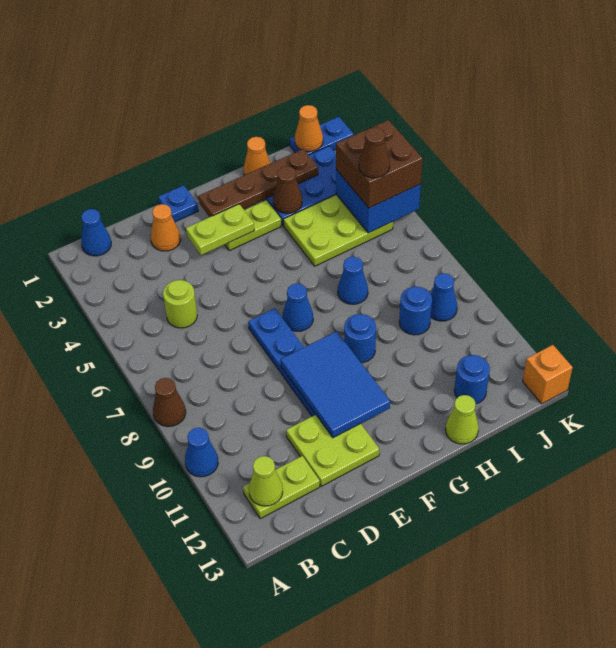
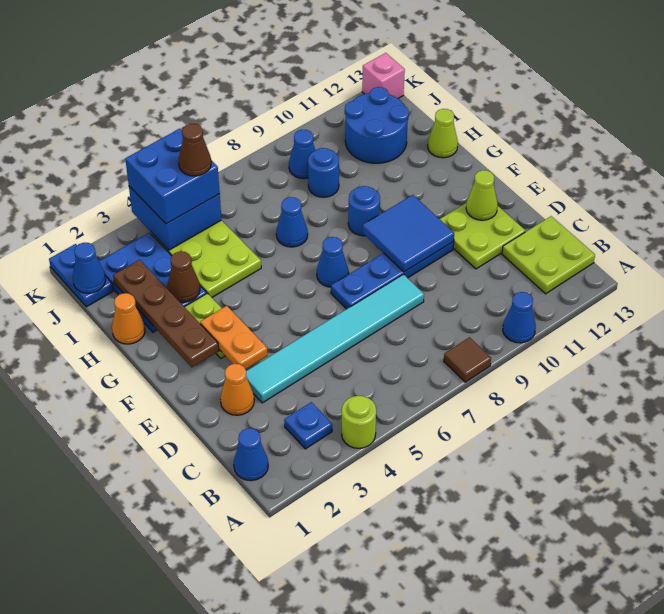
brown cone A8 level 1 -> brown tile A8 level 1
lime plate B12:C12 level 1 -> lime plate B12:C13 level 1
lime cone B12 level 2 -> lime cone E12 level 2
lime round brick C5 level 1 -> lime round brick A4 level 1
none -> cyan tile D3:D8 level 1
blue plate E1 level 1 -> blue plate B3 level 1
lime plate E3:F3 level 2 -> orange plate E3:F3 level 2
blue tile E9:F11 level 2 -> blue tile E9:F10 level 2
blue round brick I12 level 1 -> blue round brick I11:J12 level 1
orange cone J1 level 2 -> blue cone J1 level 2
brown brick J4:K5 level 3 -> blue brick J4:K5 level 3
orange brick K13 level 1 -> pink brick K13 level 1

